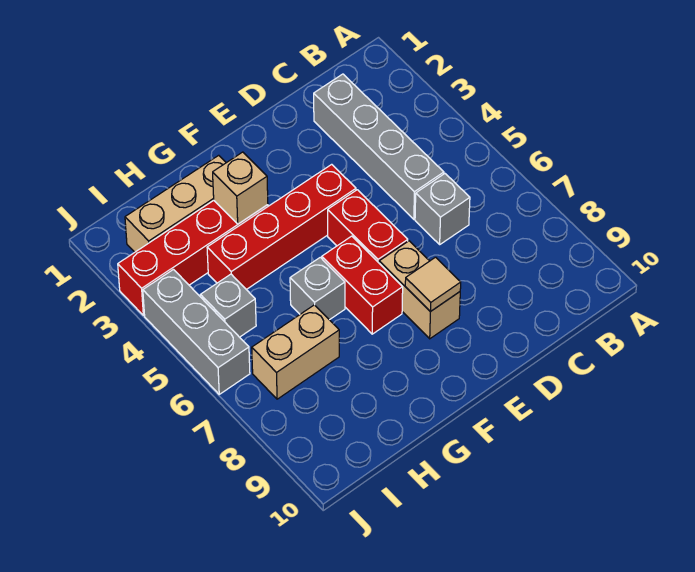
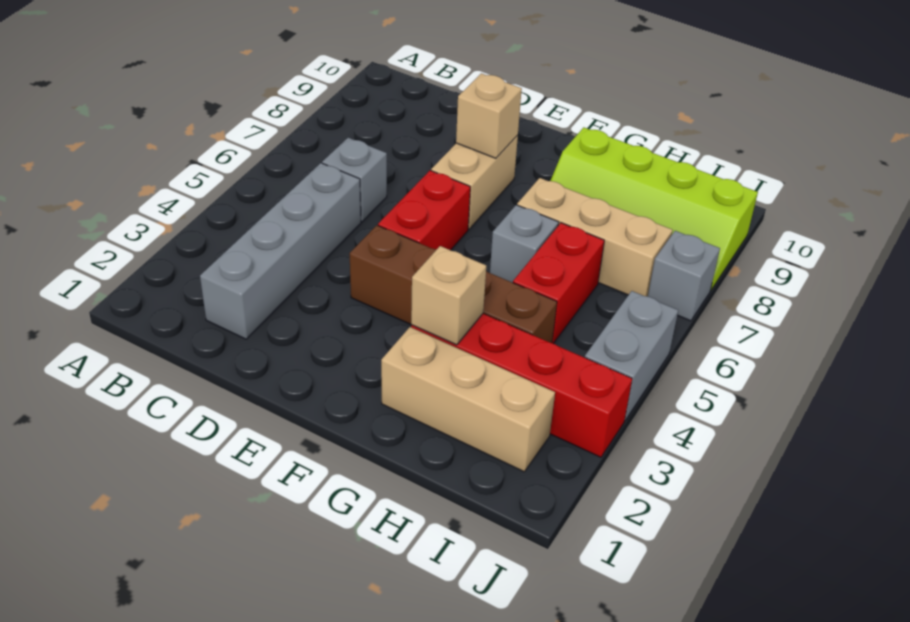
red brick E4:H4 level 1 -> brown brick E4:H4 level 1
tan tile E8 level 2 -> tan brick E8 level 2
red brick F6:F7 level 1 -> red brick H5:H6 level 1
none -> lime slope G8:J9 level 1 top 9
tan brick H7:I7 level 1 -> tan brick G7:I7 level 1
grey brick I5 level 1 -> grey brick J7 level 1
grey brick J4:J6 level 1 -> grey brick J4:J5 level 1

